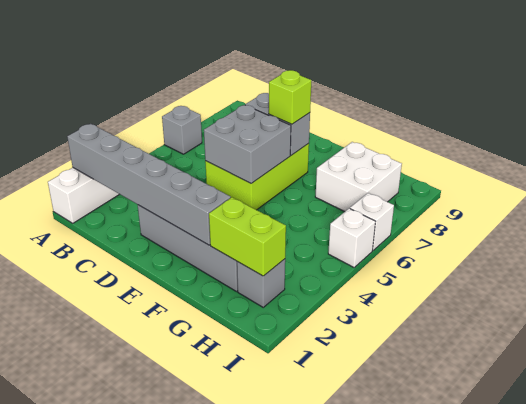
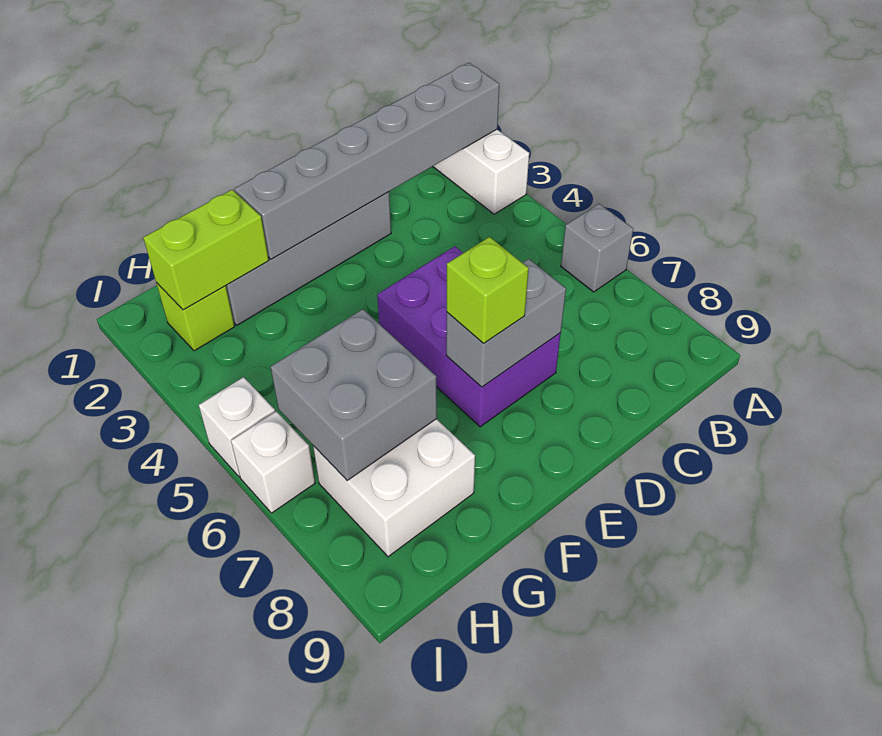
lime brick D5:E7 level 1 -> purple brick D5:E7 level 1
grey brick D5:E6 level 2 -> grey brick G6:H7 level 2
grey brick H2 level 1 -> lime brick H2 level 1

